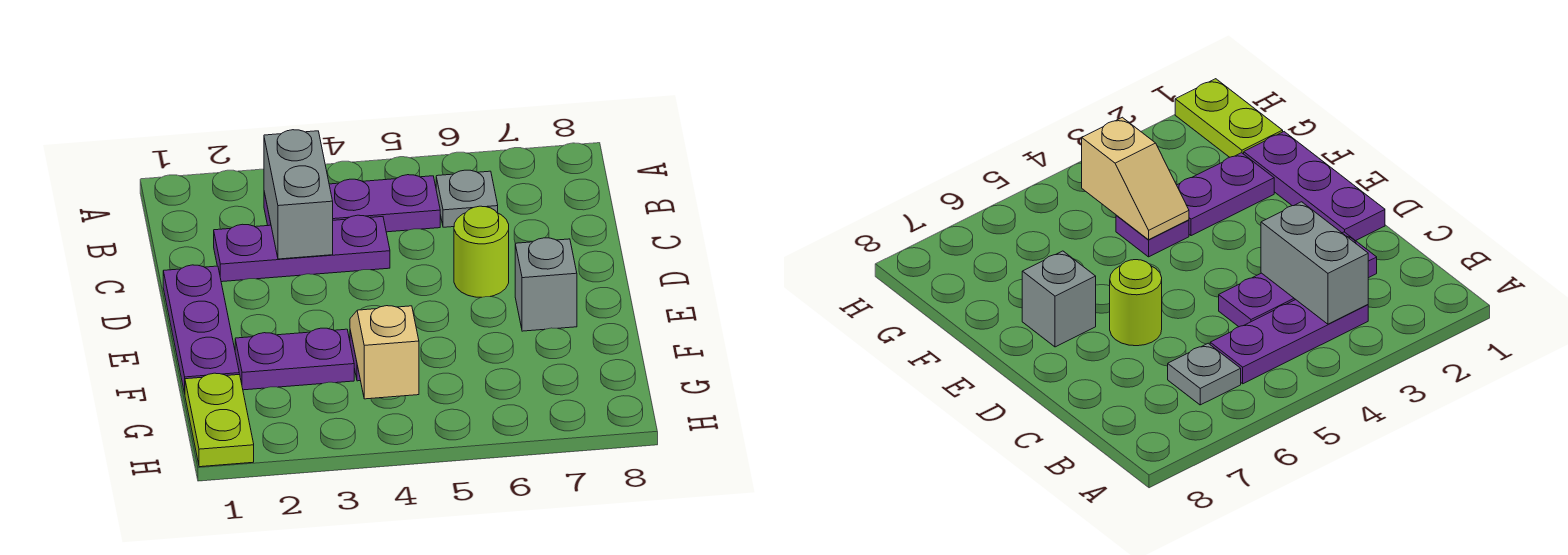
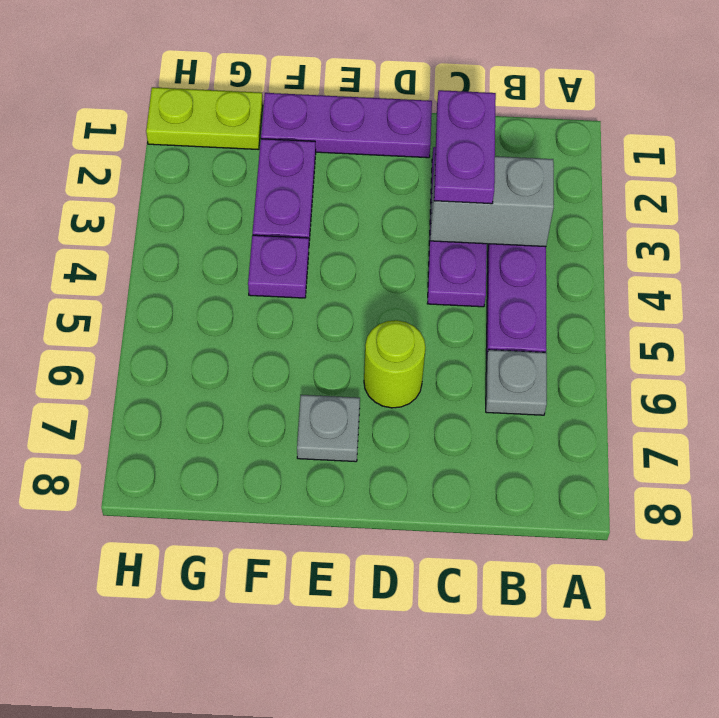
none -> purple plate C2:C3 level 3
grey brick E7 level 1 -> grey plate E7 level 1
tan slope F4:G4 level 2 top G -> none

